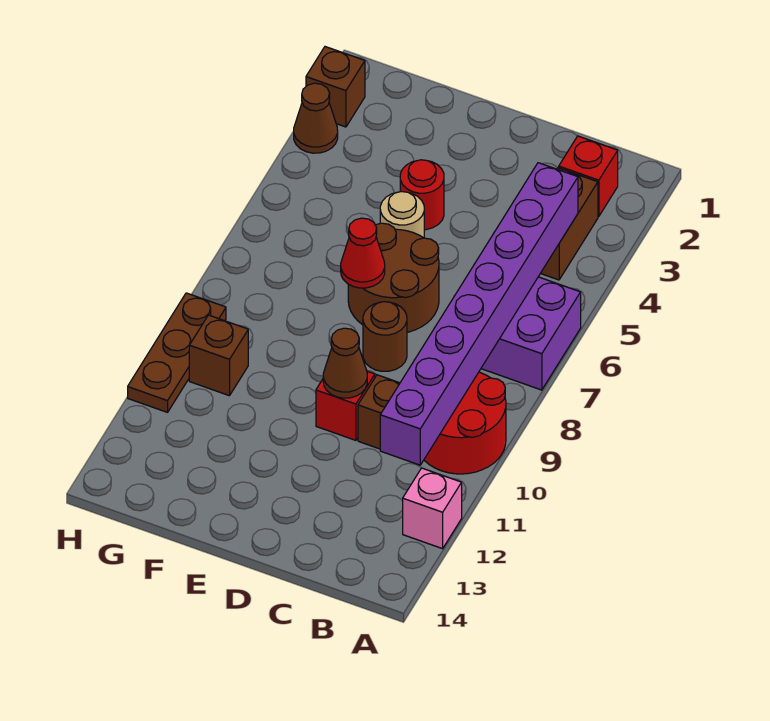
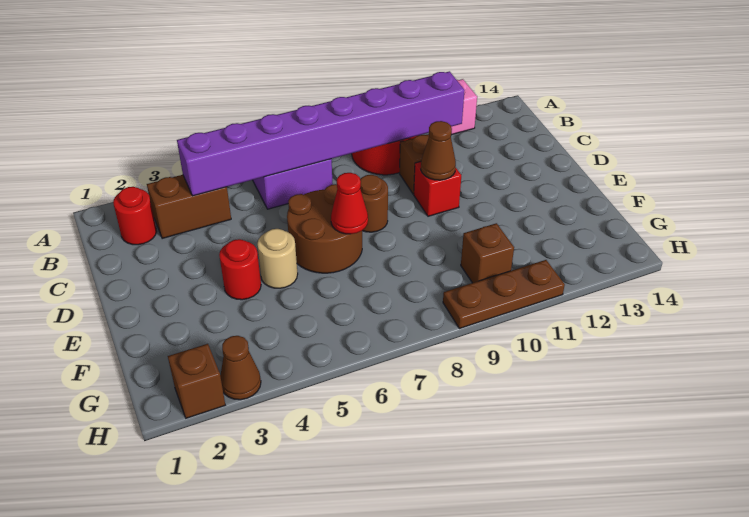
red brick B2 level 1 -> red round brick B2 level 1

